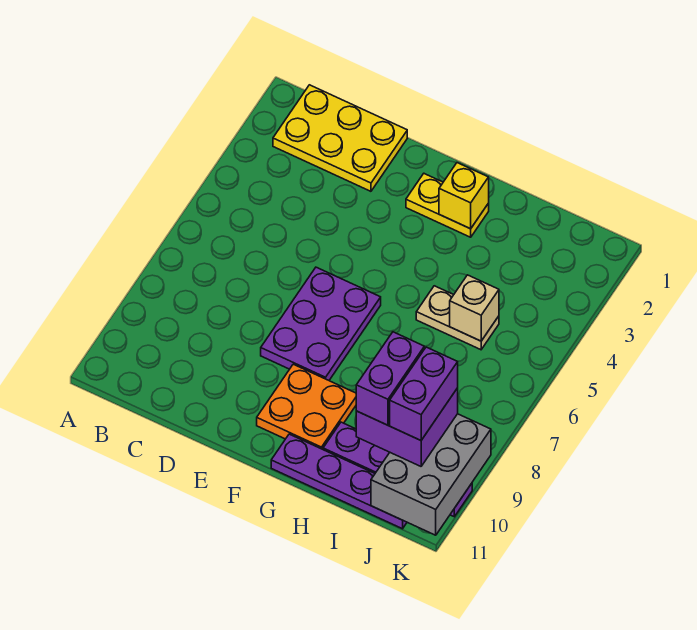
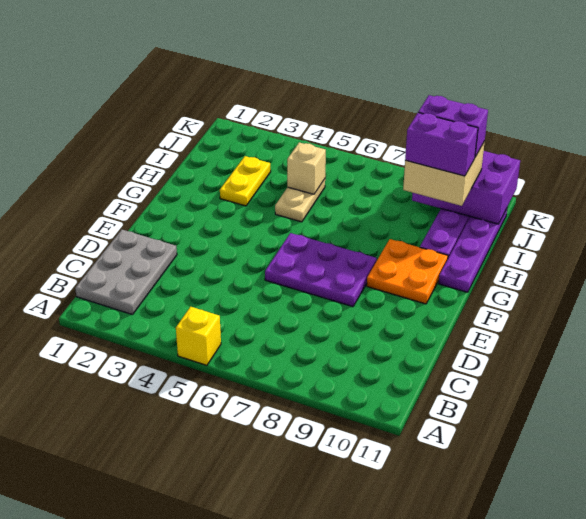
yellow plate B1:D2 level 1 -> grey plate B1:D2 level 1
yellow plate F2:G2 level 1 -> yellow plate H3:I3 level 1
yellow brick G2 level 2 -> yellow brick A5 level 1
purple brick I9:J10 level 3 -> tan brick I9:J10 level 3
grey brick J9:K11 level 2 -> purple brick J9:K11 level 2

